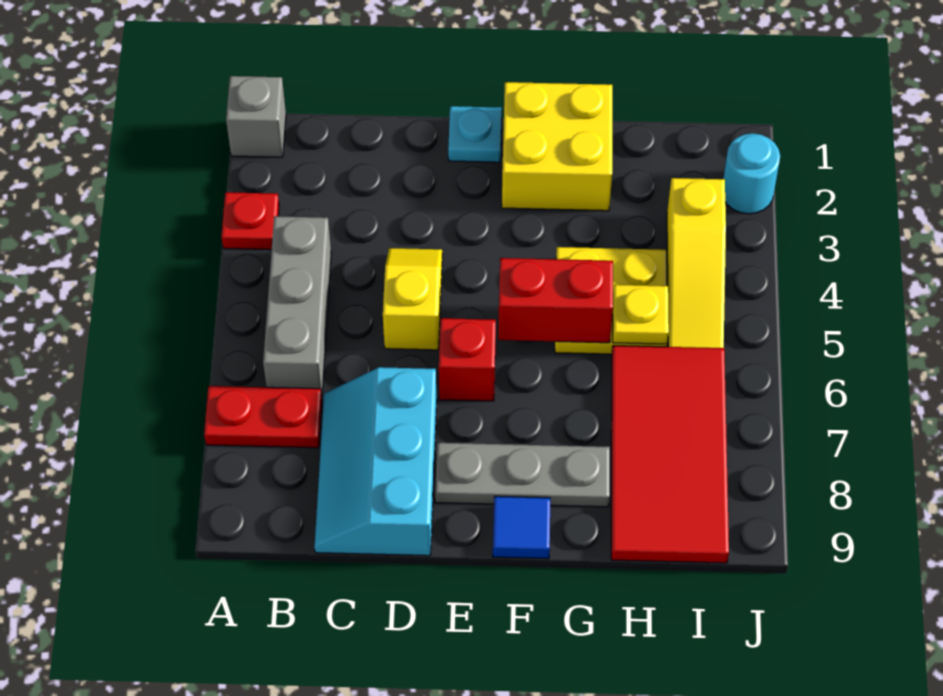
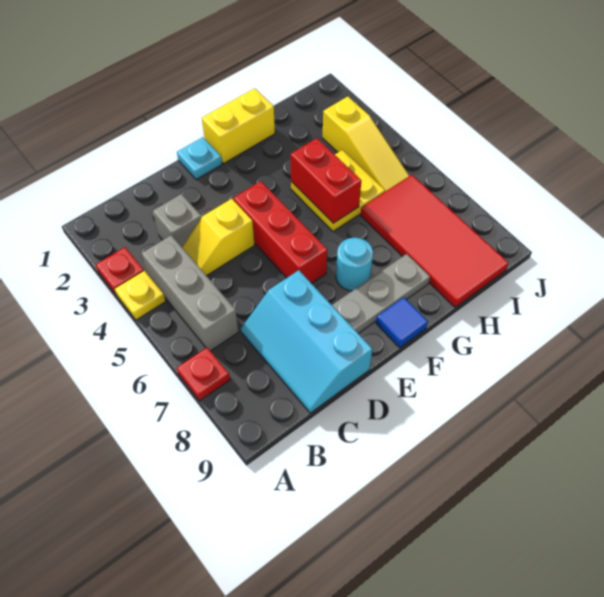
grey brick A1 level 1 -> grey brick C3 level 1
red plate A7:B7 level 1 -> red plate A7 level 1
yellow slope D4:D5 level 1 top 5 -> yellow slope C4:D4 level 1 top D
red brick E6 level 1 -> red brick E4:E6 level 1
yellow brick F1:G2 level 1 -> yellow brick F1:G1 level 1
red brick F5:G5 level 2 -> red brick G4:G5 level 2
yellow plate H5 level 2 -> yellow plate A4 level 1
cyan round brick J2 level 1 -> cyan round brick F7 level 1

